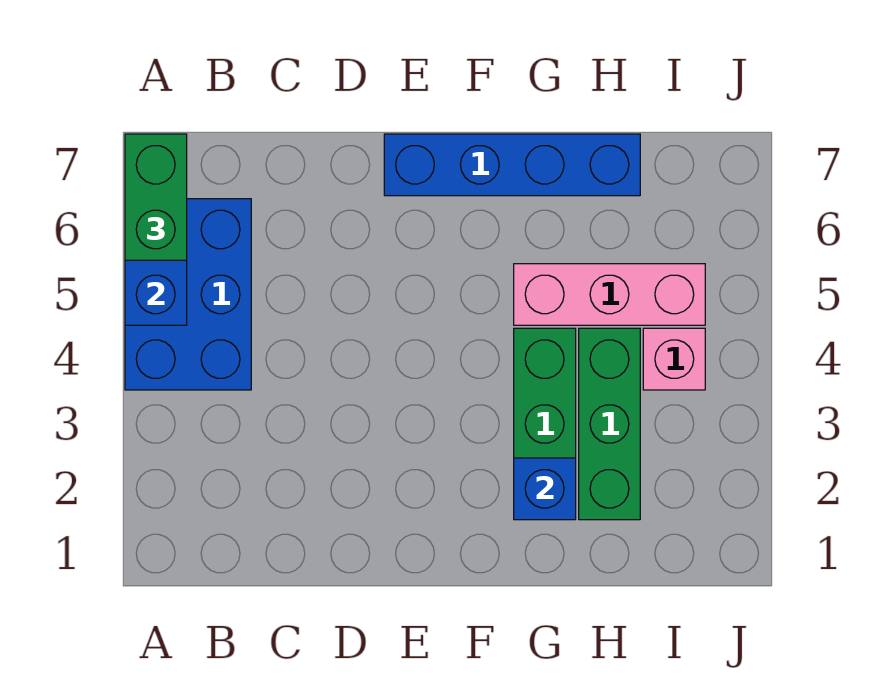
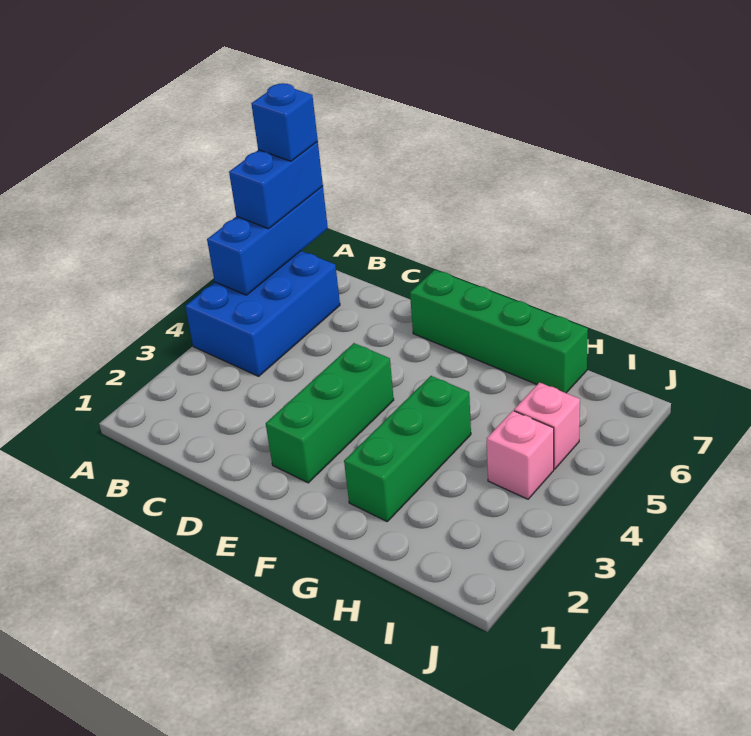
green brick A6:A7 level 3 -> blue brick A6:A7 level 3
blue brick E7:H7 level 1 -> green brick E7:H7 level 1
blue brick G2 level 2 -> blue brick A7 level 4
pink brick G5:I5 level 1 -> pink brick I5 level 1
green brick H2:H4 level 1 -> green brick E2:E4 level 1

